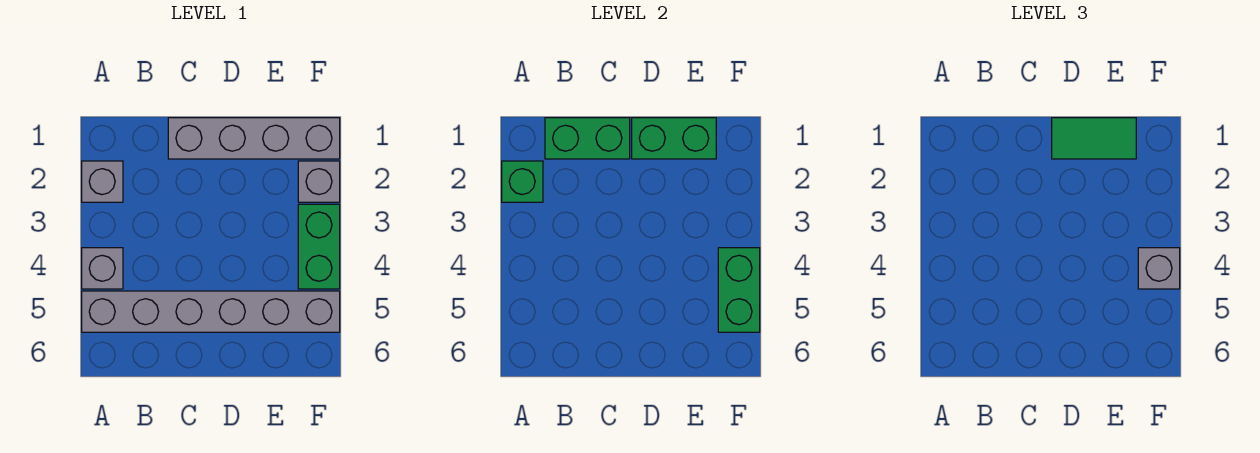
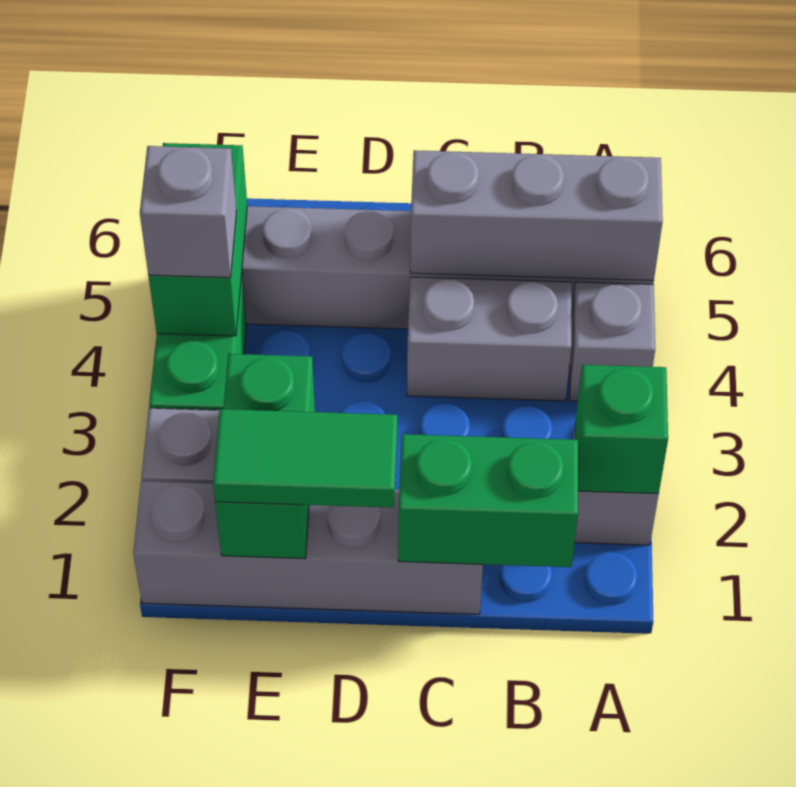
none -> grey brick A5:C5 level 2
none -> grey brick B4:C4 level 1
green brick D1:E1 level 2 -> green brick E1:E2 level 2

